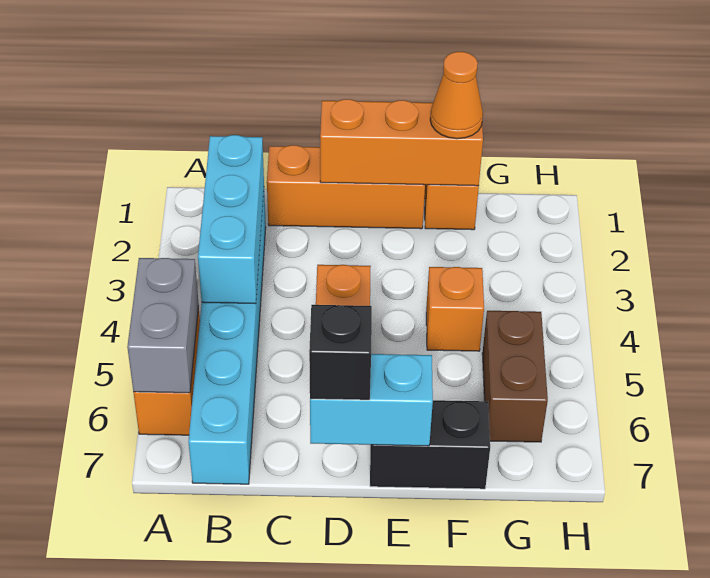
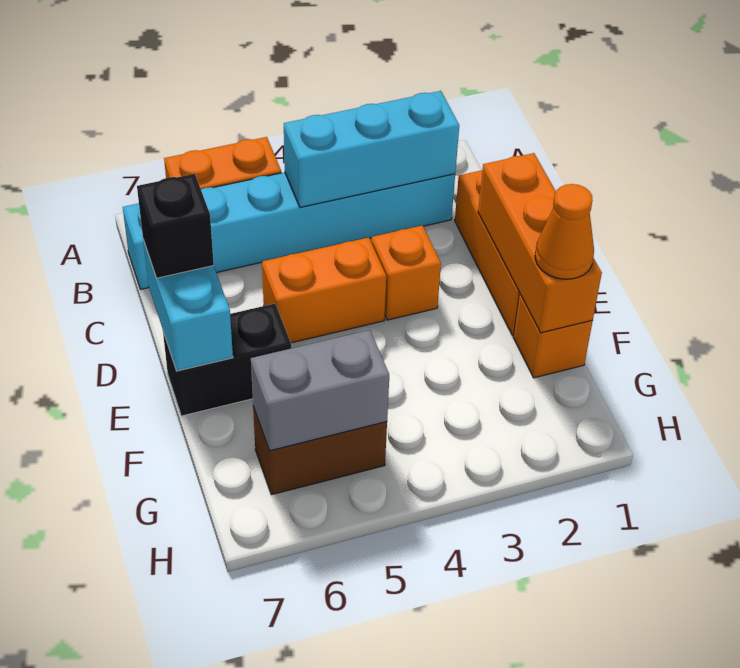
grey brick A5:A6 level 2 -> grey brick G5:G6 level 2
black brick E7:F7 level 1 -> black brick E6:E7 level 1
orange brick F4 level 1 -> orange brick D3 level 1

